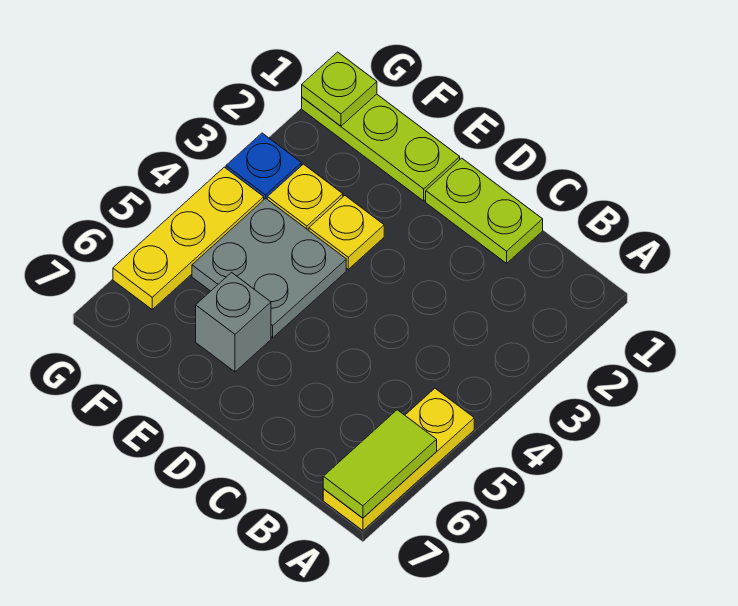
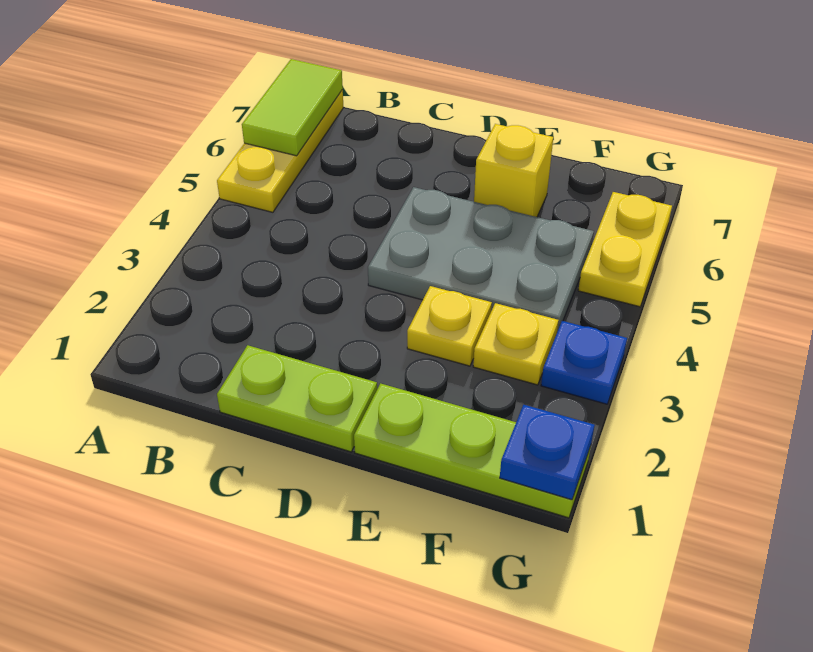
grey plate E4:F5 level 1 -> grey plate D4:F5 level 1
grey brick E6 level 1 -> yellow brick E6 level 1
lime plate G1 level 2 -> blue plate G1 level 2
yellow plate G4:G6 level 1 -> yellow plate G5:G6 level 1

